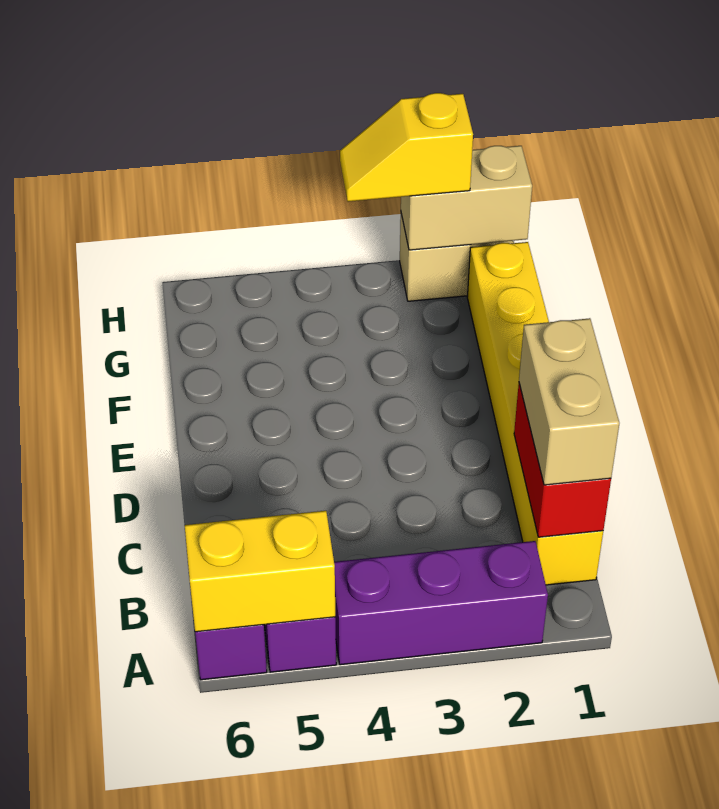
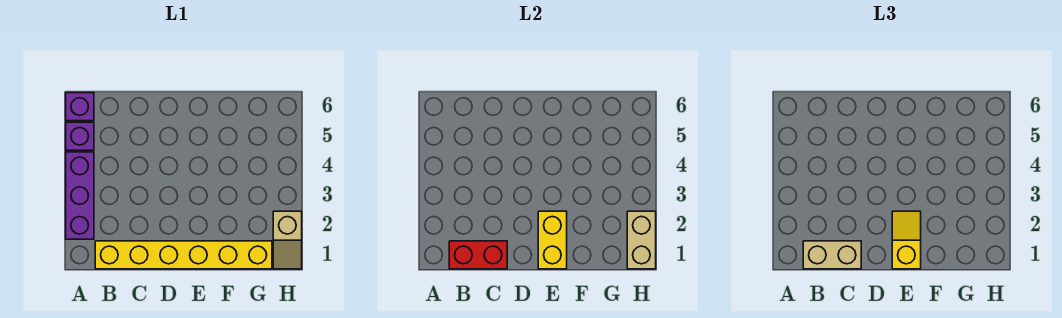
yellow brick A5:A6 level 2 -> yellow brick E1:E2 level 2
yellow slope H2:H3 level 3 top 2 -> yellow slope E1:E2 level 3 top 1

